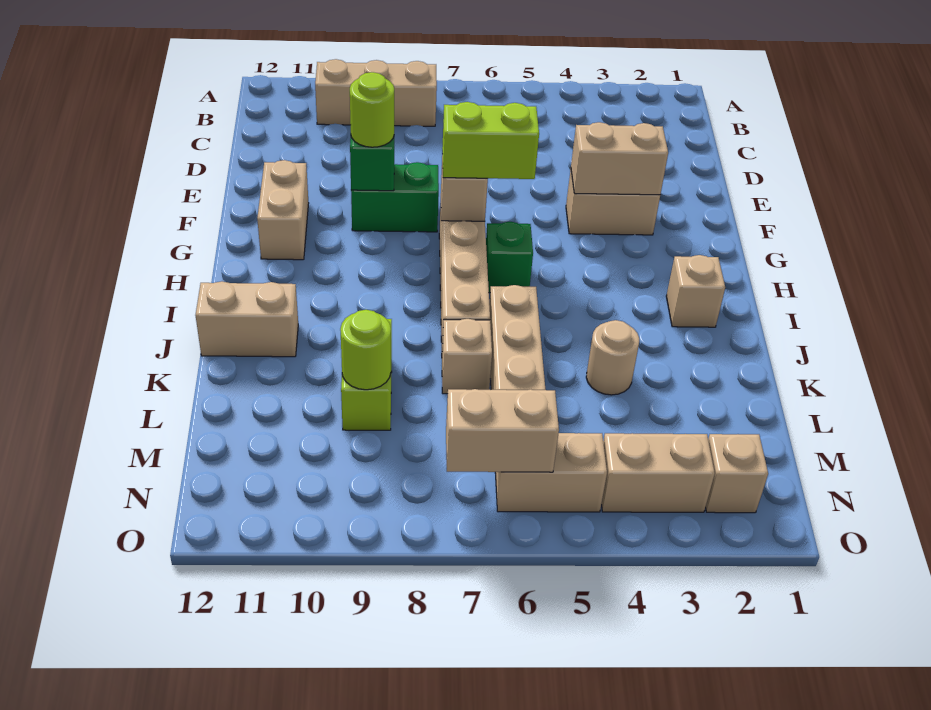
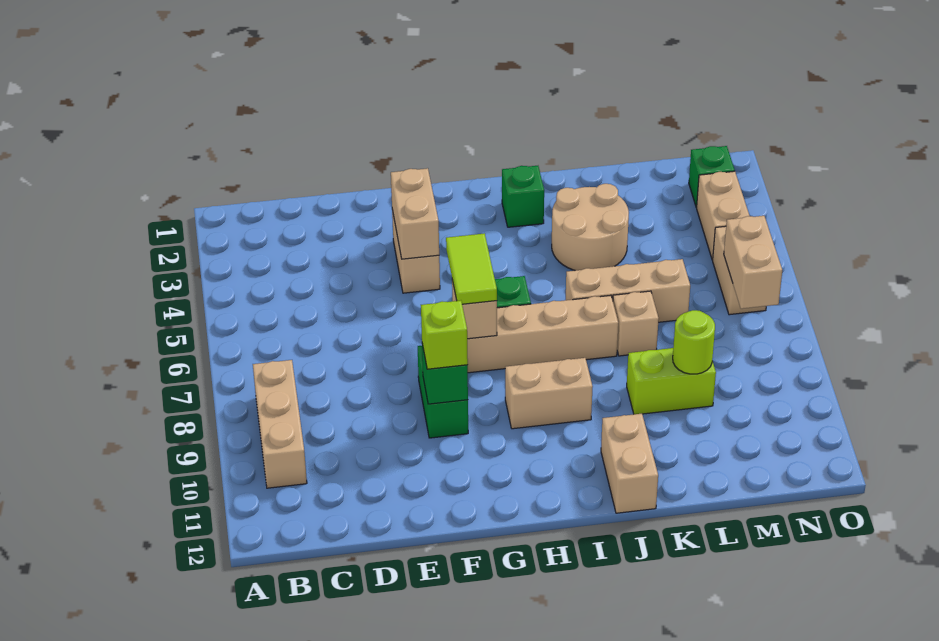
lime round brick F9 level 3 -> lime brick F9 level 3
tan brick F11:G11 level 1 -> tan brick H9:I9 level 1
lime brick G6:G7 level 3 -> lime tile G6:G7 level 3
tan brick I2 level 1 -> green brick I2 level 1
tan round brick K4 level 1 -> tan round brick J3:K4 level 1
tan brick N2 level 1 -> green brick N2 level 1

